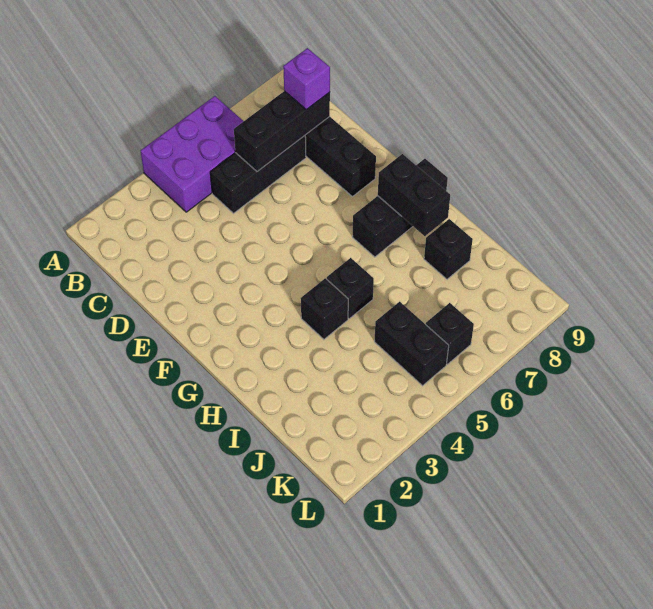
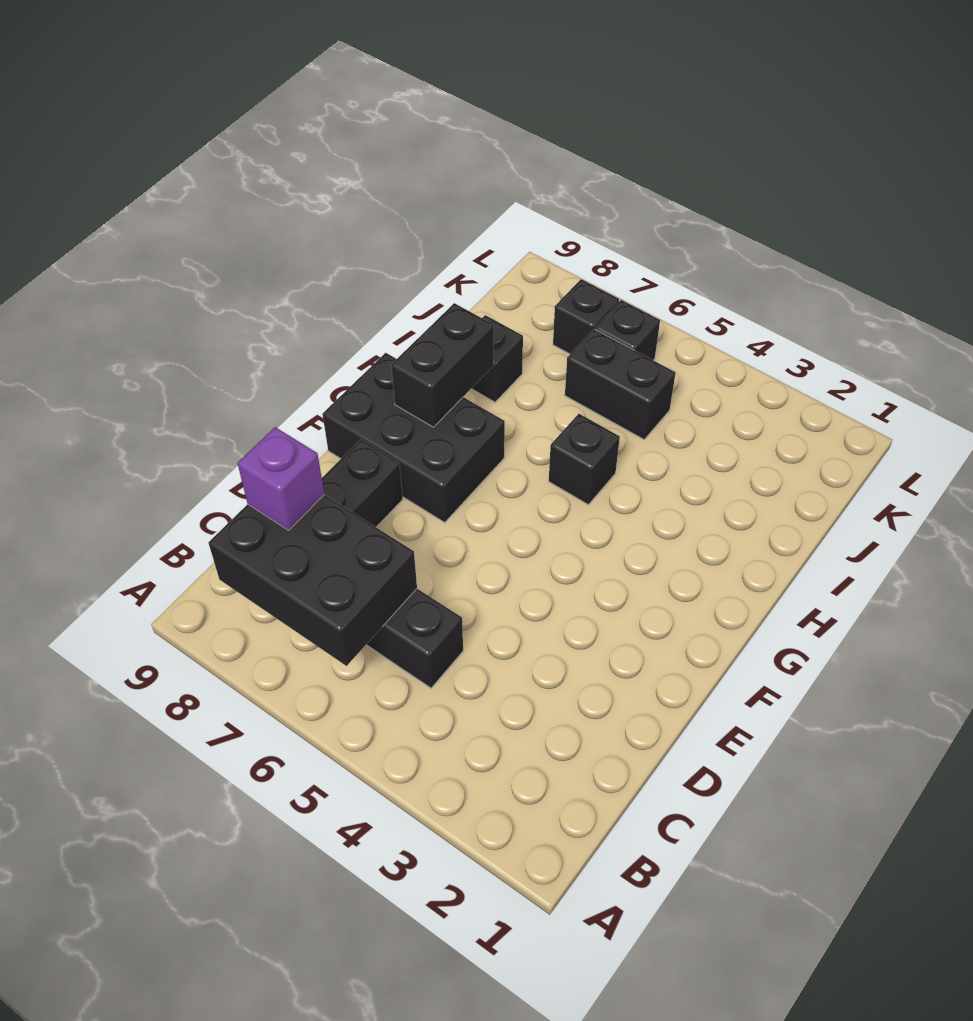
purple brick A4:B6 level 1 -> none
black brick C6:C8 level 2 -> black brick B6:C8 level 2
black brick G7:G9 level 1 -> black brick F7:G9 level 1
black brick H4 level 1 -> black brick K7 level 1
black brick J5:K5 level 1 -> black brick J5:J6 level 1

